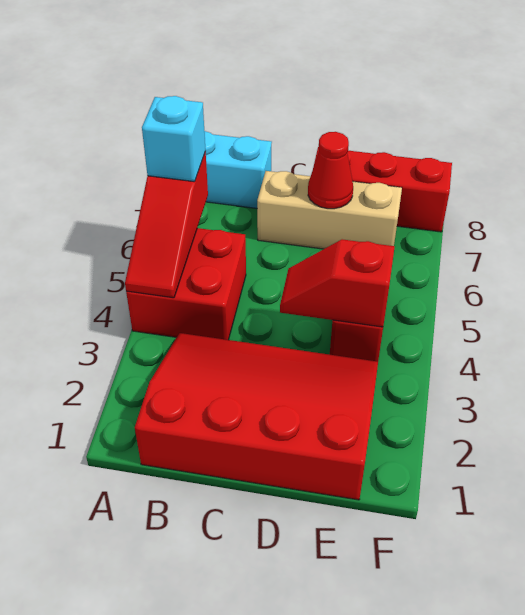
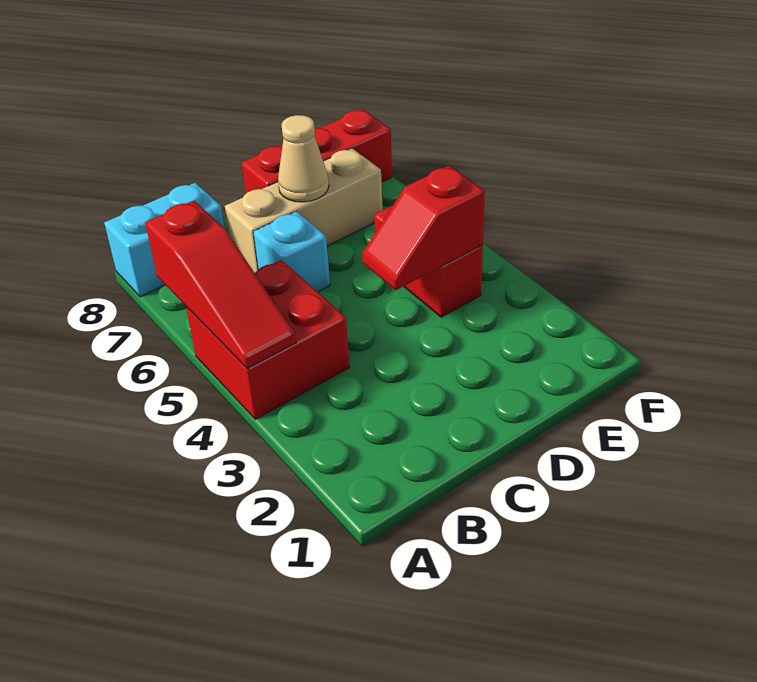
cyan brick A6 level 3 -> cyan brick C6 level 1
red slope B1:E3 level 1 top 1 -> none
red cone D7 level 2 -> tan cone D7 level 2

